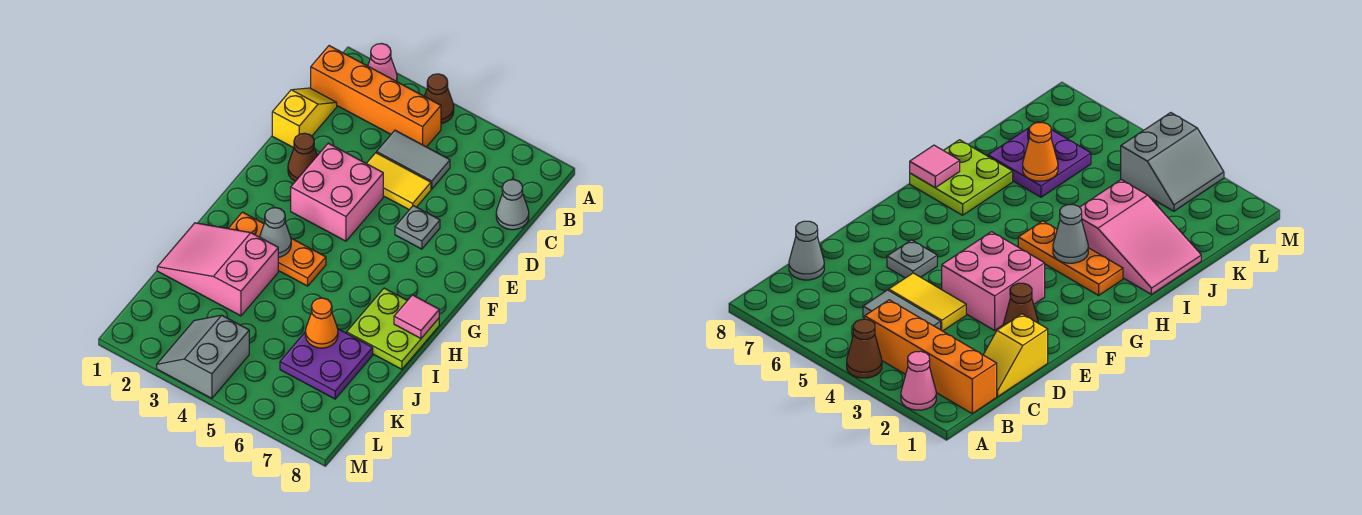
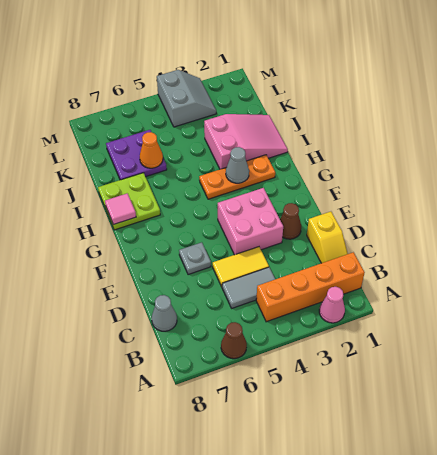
brown cone A4 level 1 -> brown cone A6 level 1

